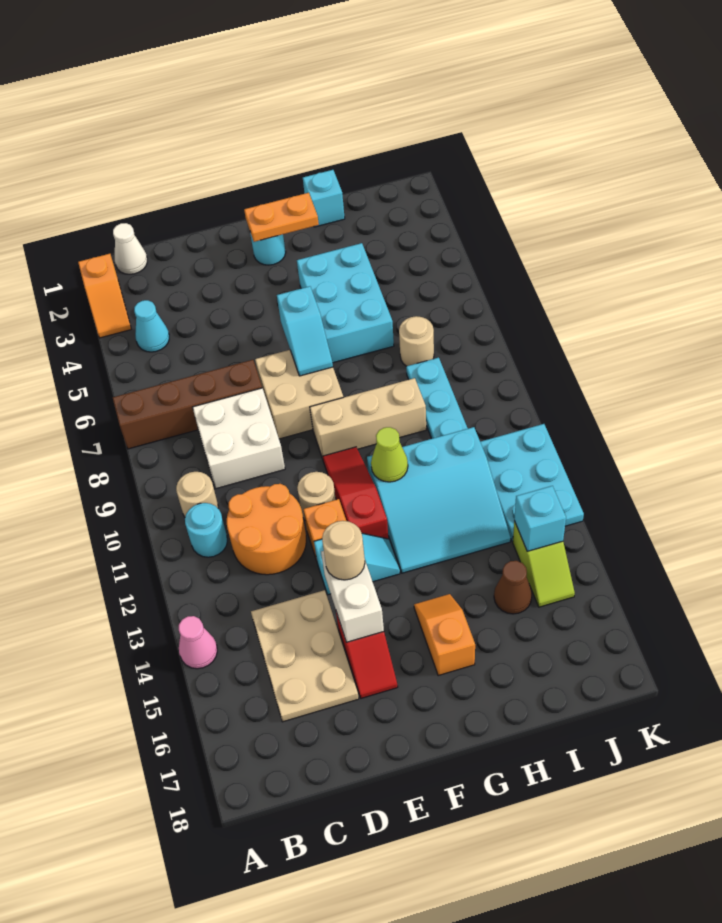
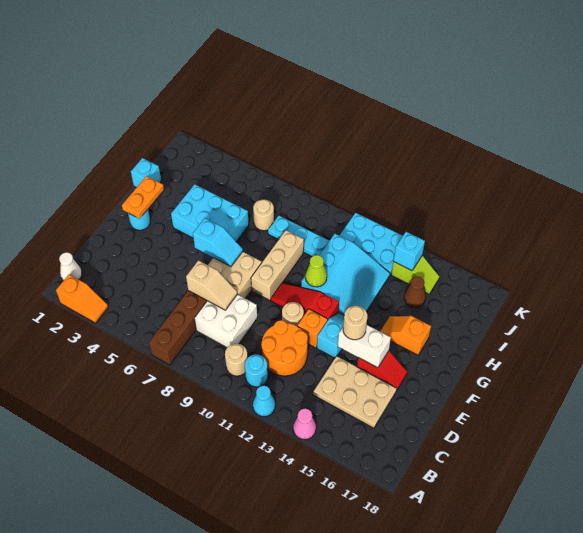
cyan cone B4 level 1 -> cyan cone A12 level 1
none -> tan slope D7:D8 level 2 top 7

